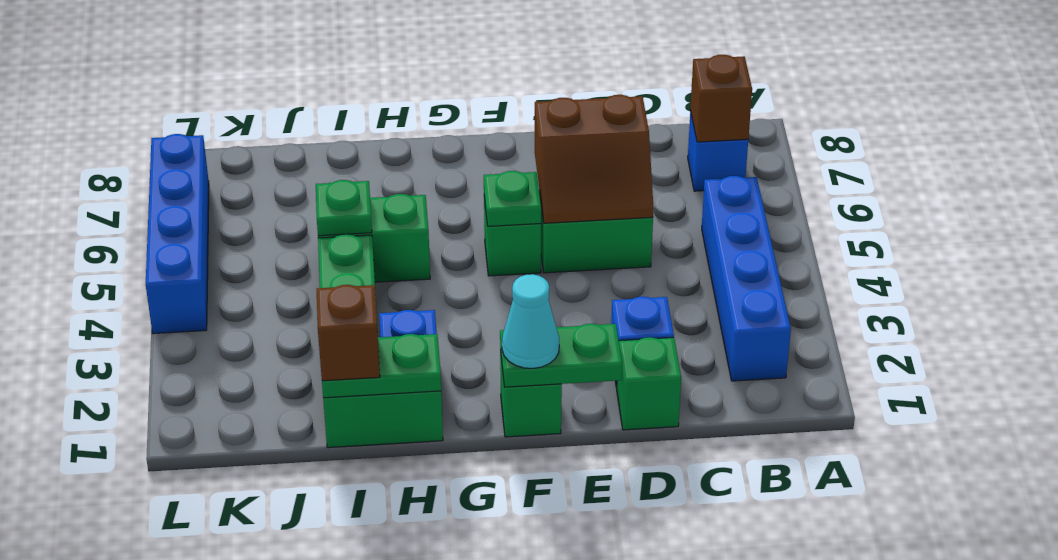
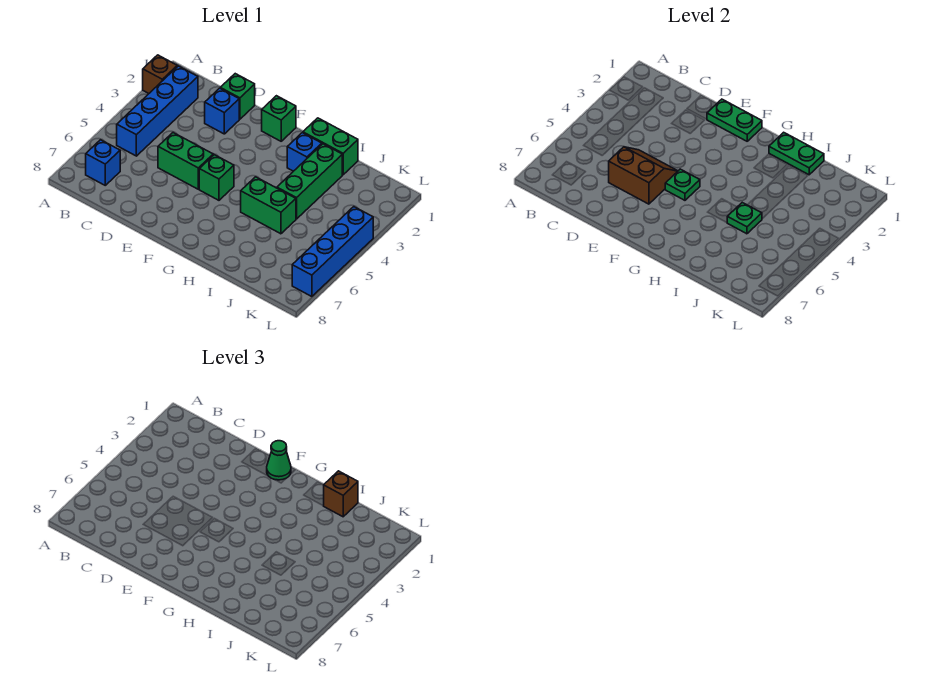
brown brick B7 level 2 -> brown brick A2 level 1
cyan cone F1 level 3 -> green cone F1 level 3

